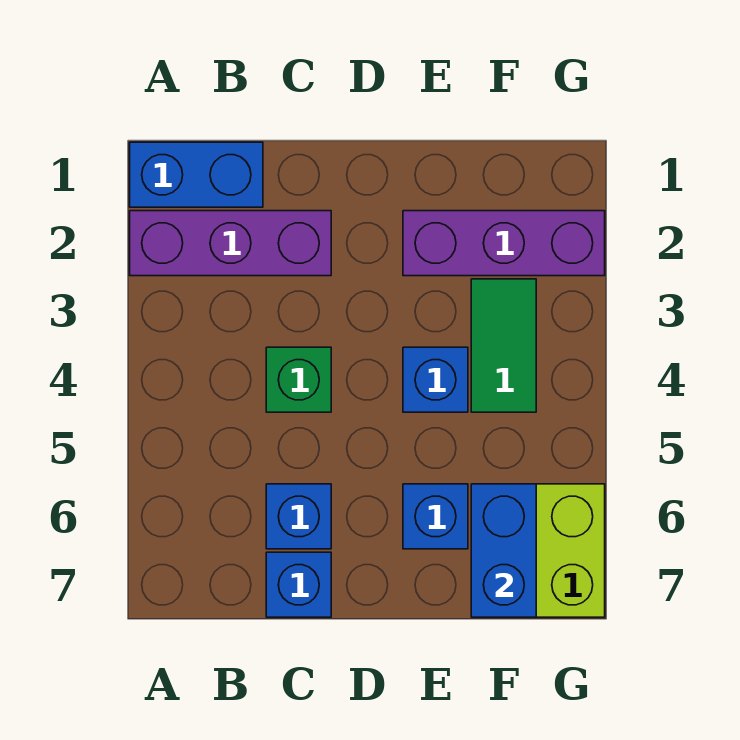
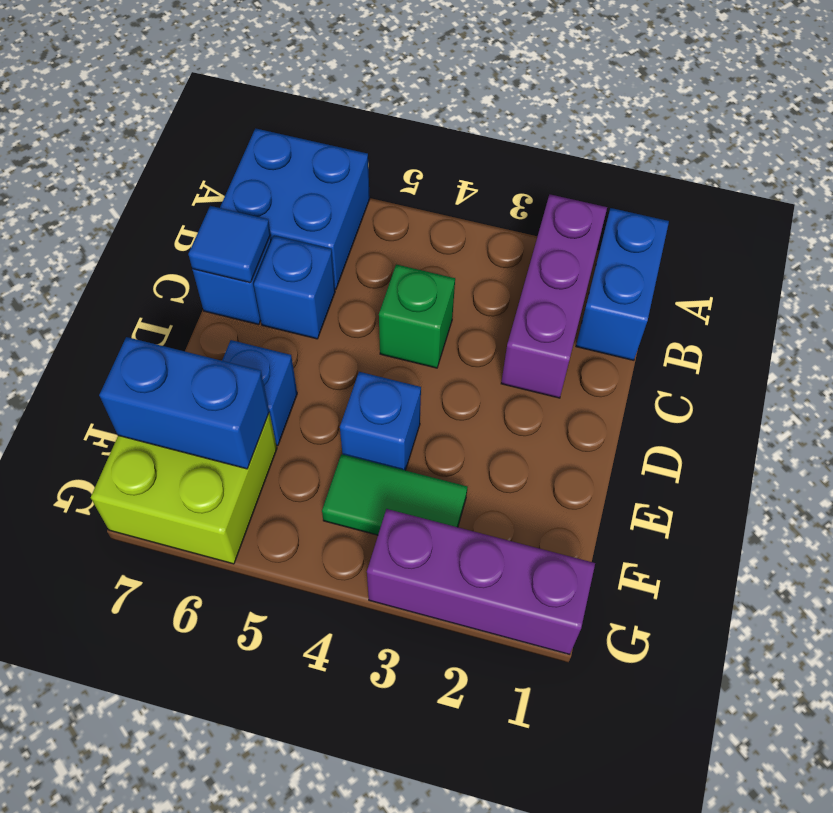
none -> blue brick A6:B7 level 1
none -> blue tile C7 level 2
purple brick E2:G2 level 1 -> purple brick G1:G3 level 1

